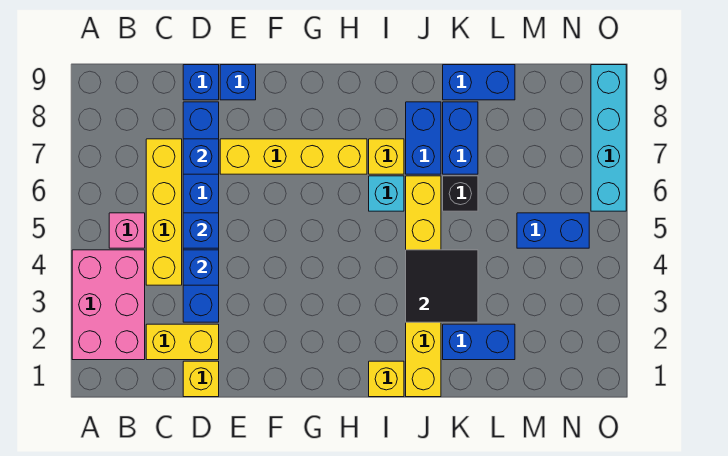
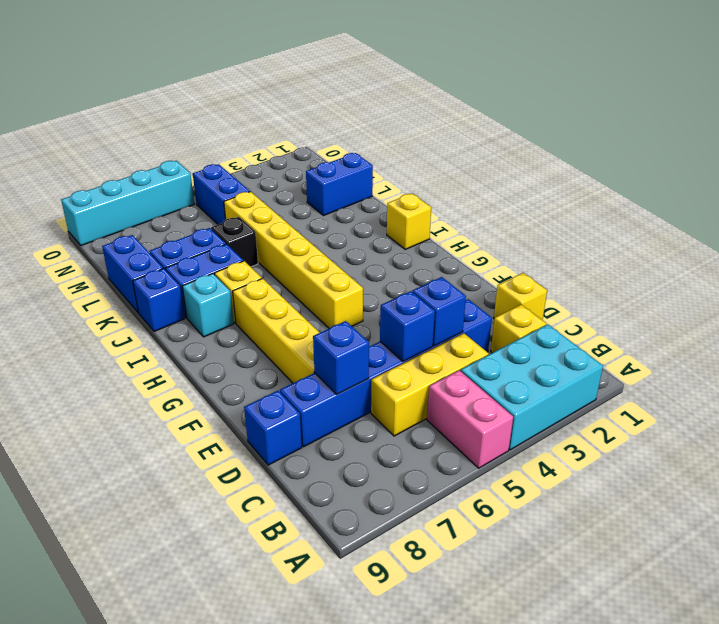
pink brick A2:B4 level 1 -> cyan brick A2:B4 level 1
pink brick B5 level 1 -> pink brick A5:B5 level 1
yellow brick C2:D2 level 1 -> yellow brick C2 level 1
yellow brick C4:C7 level 1 -> yellow brick C4:C6 level 1
blue brick E9 level 1 -> blue brick J9 level 1
cyan brick I6 level 1 -> cyan brick I8 level 1
yellow brick J1:J6 level 1 -> yellow brick G5:L5 level 1
black tile J3:K4 level 2 -> none
blue brick K2:L2 level 1 -> blue brick L1:L2 level 1

